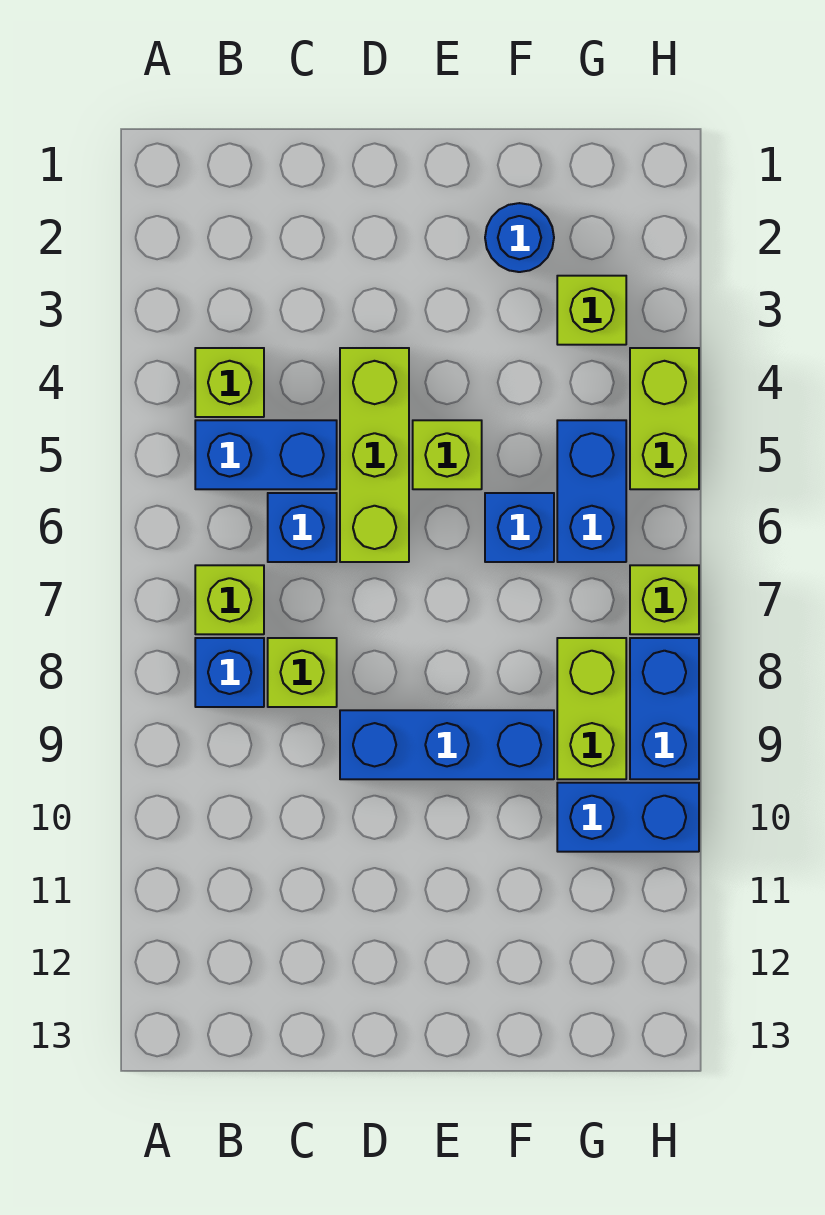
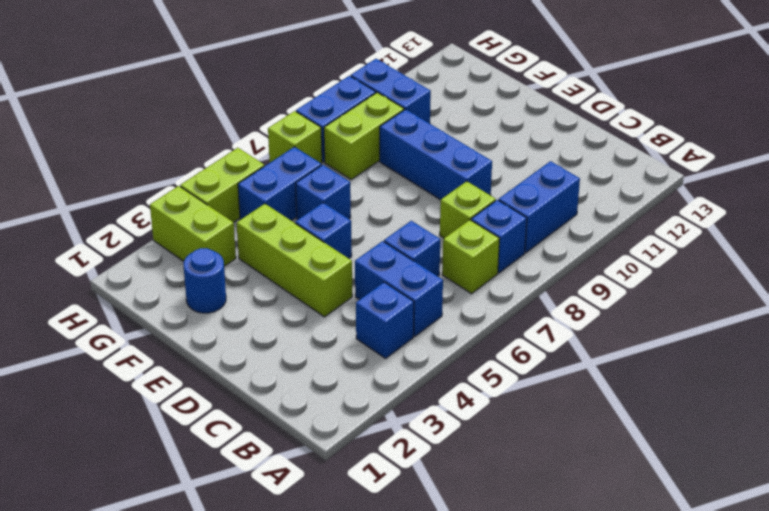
lime brick B4 level 1 -> blue brick B4 level 1
none -> blue brick B9:B10 level 1
lime brick D4:D6 level 1 -> lime brick D4:F4 level 1
lime brick E5 level 1 -> blue brick E5 level 1
lime brick G3 level 1 -> lime brick G3:H3 level 1

